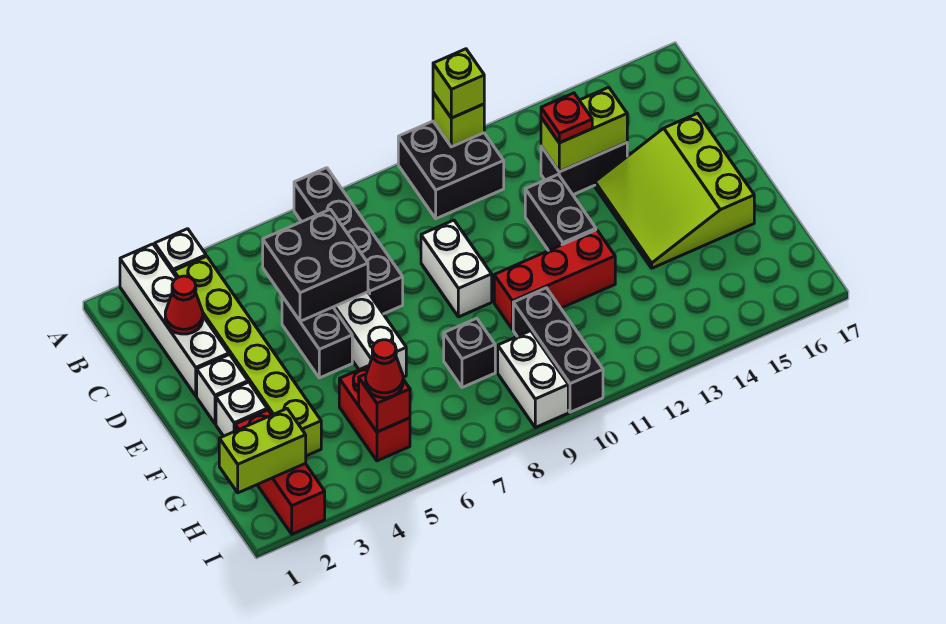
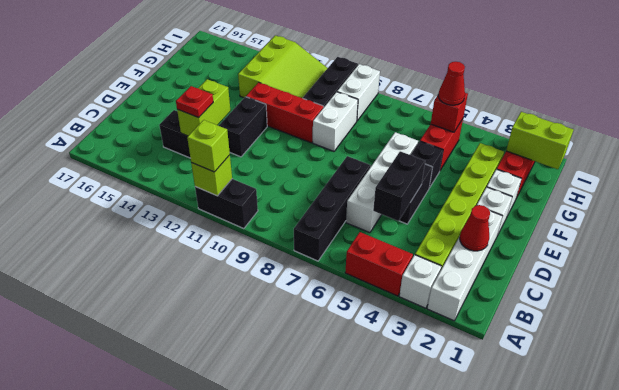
none -> red brick A4:A5 level 1
black brick A10:B11 level 1 -> black brick A10:A11 level 1
black brick C5:D6 level 2 -> black brick C5:D5 level 2
lime brick C13:C14 level 2 -> lime brick C13:D13 level 2
white brick D9:E9 level 1 -> white brick F9:G9 level 1
lime slope D14:F16 level 1 top 16 -> lime slope G11:I13 level 1 top 13
black brick G8 level 1 -> black brick F5 level 1

